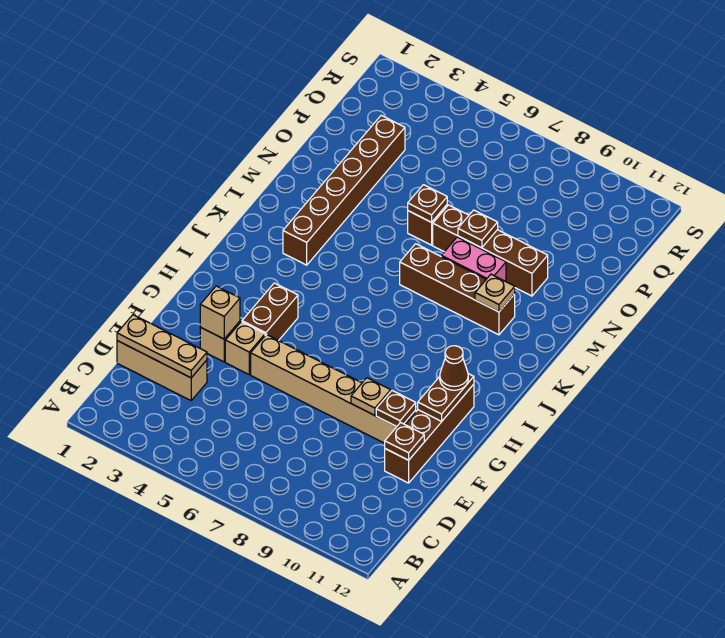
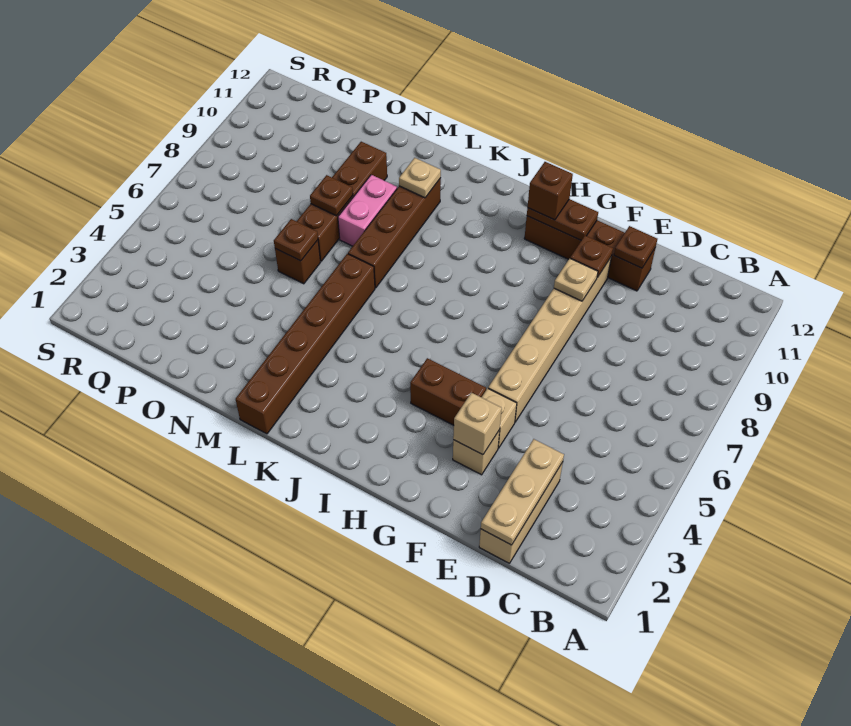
brown cone H11 level 3 -> brown brick H11 level 3
brown brick K3:P3 level 1 -> brown brick L1:L6 level 1

